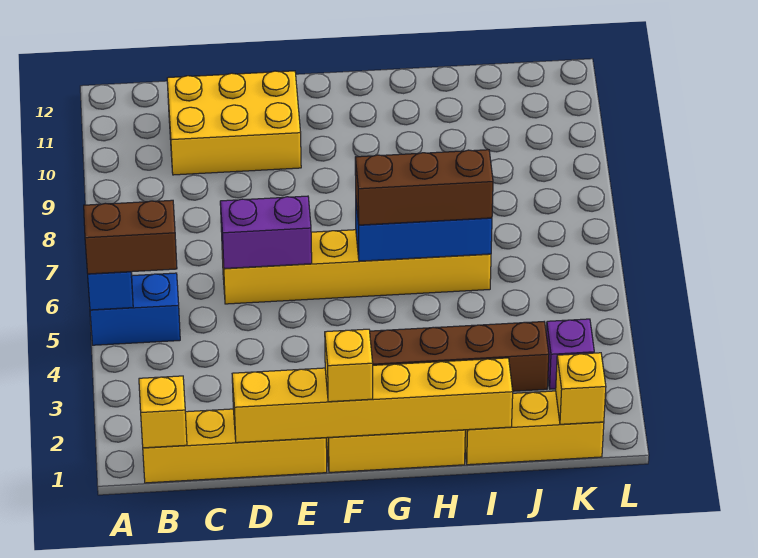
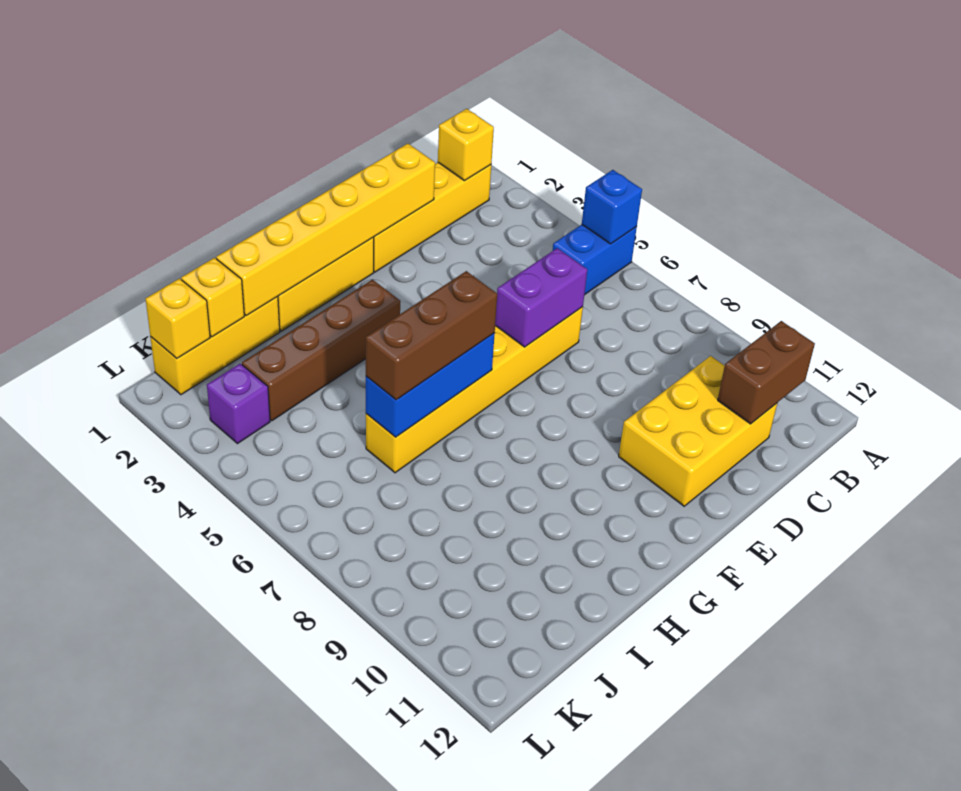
brown brick A5:B5 level 3 -> brown brick B11:C11 level 2
yellow brick F1 level 3 -> yellow brick J1 level 2

